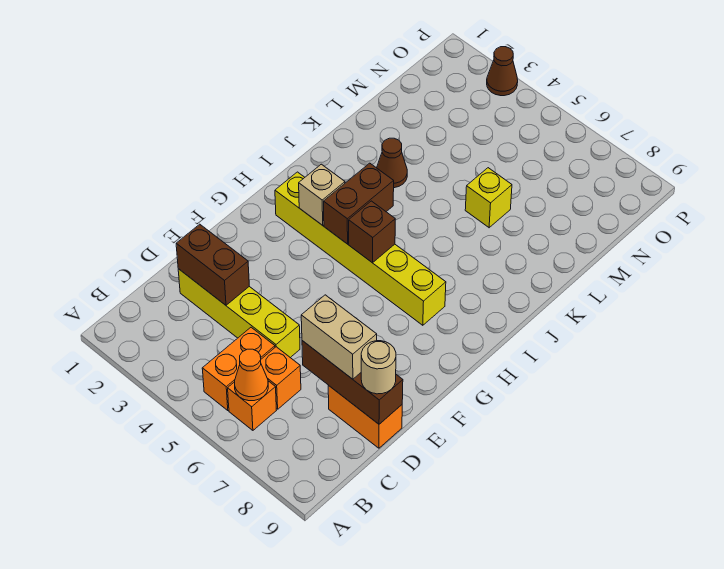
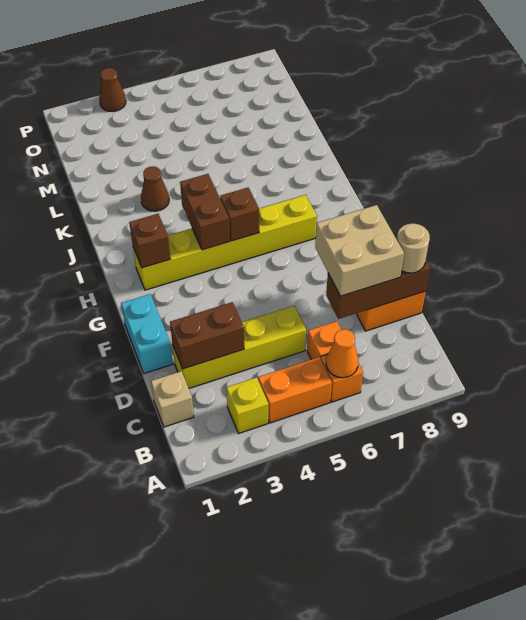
orange brick B5:C5 level 1 -> orange brick B4:B5 level 1
tan brick D7:D8 level 3 -> tan brick D7:E8 level 3
none -> cyan brick E1:F1 level 1
none -> brown brick H2 level 2
tan brick H3 level 2 -> tan brick C1 level 1
yellow brick L6 level 1 -> yellow brick B3 level 1

